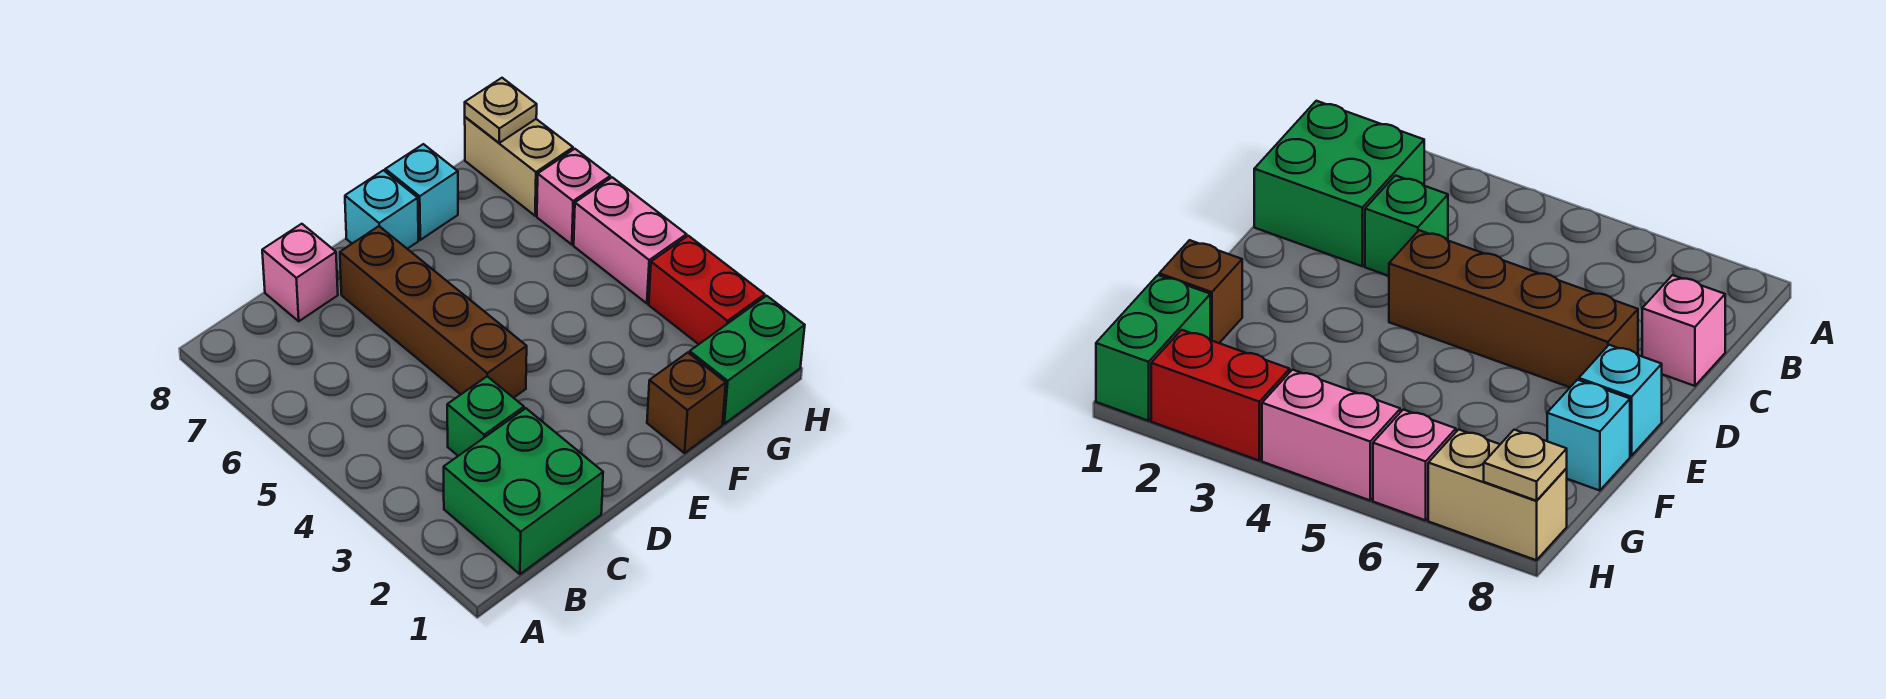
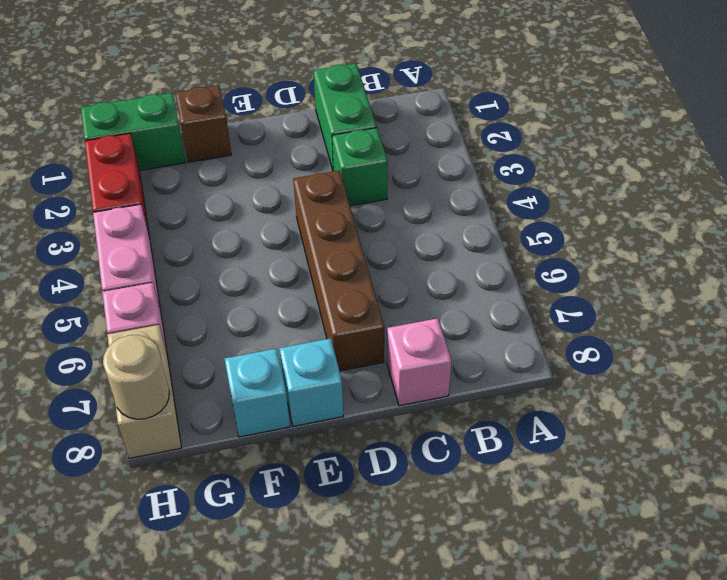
green brick B1:C2 level 1 -> green brick C1:C2 level 1
tan plate H8 level 2 -> tan round brick H8 level 2

